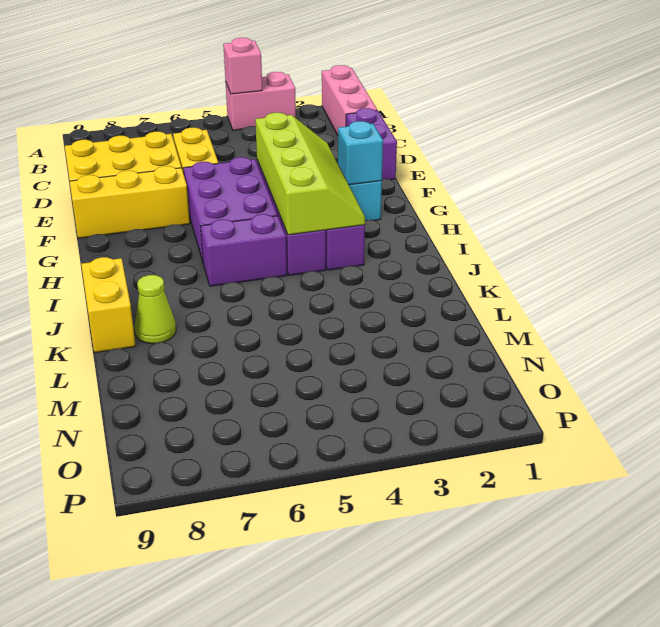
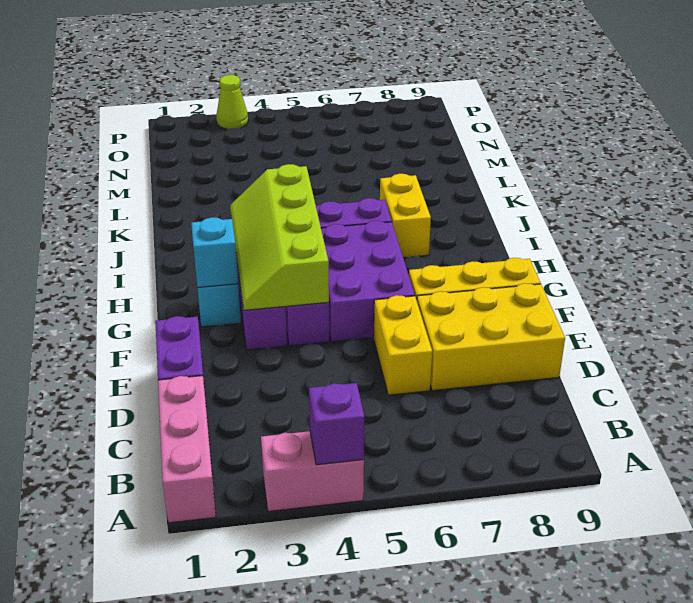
pink brick A4 level 2 -> purple brick A4 level 2
yellow brick J9:K9 level 1 -> yellow brick I7:J7 level 1
lime cone K8 level 1 -> lime cone P3 level 1

